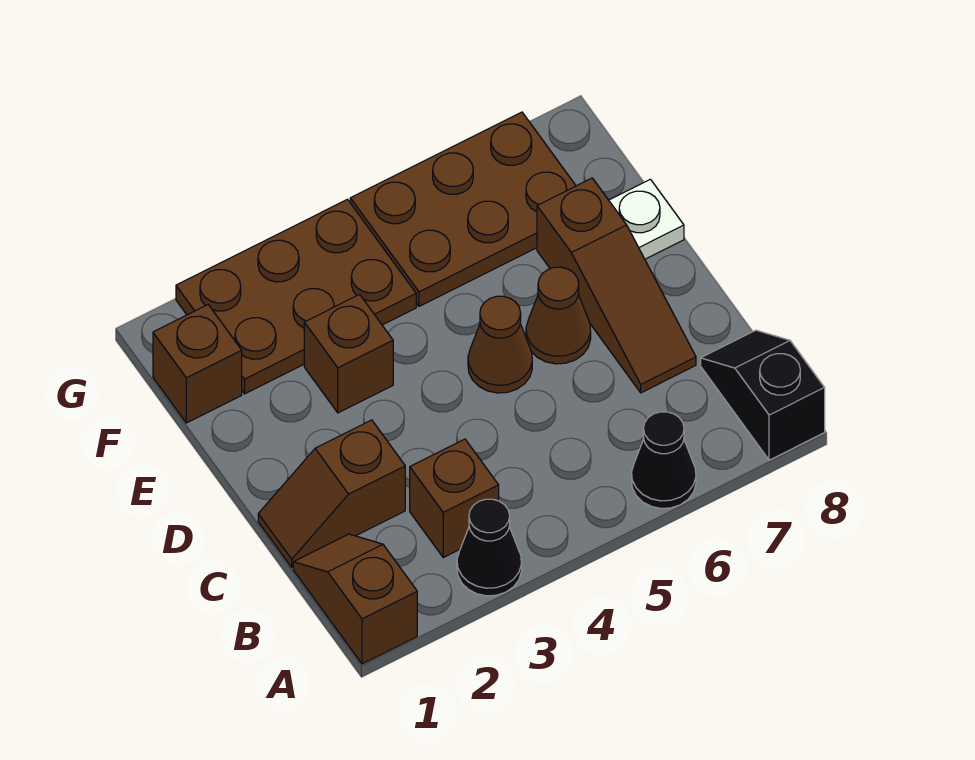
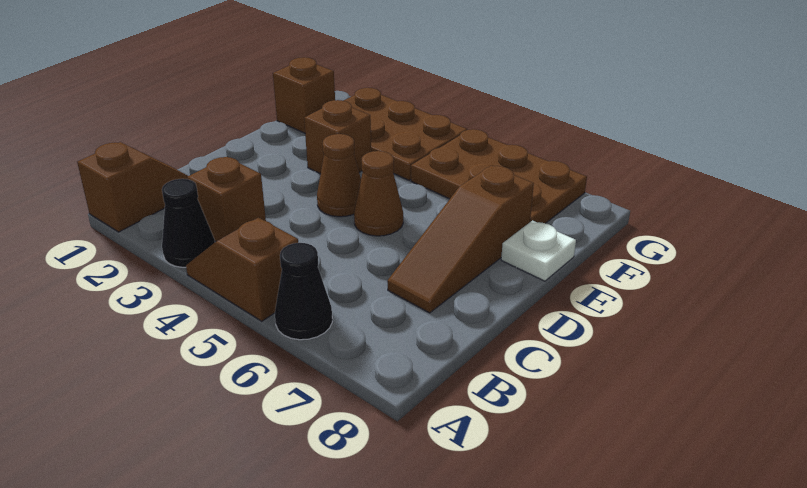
black slope A8:B8 level 1 top A -> none
brown slope C1:C2 level 1 top 2 -> brown slope A4:A5 level 1 top 5
brown cone D6 level 1 -> brown cone D4 level 1

